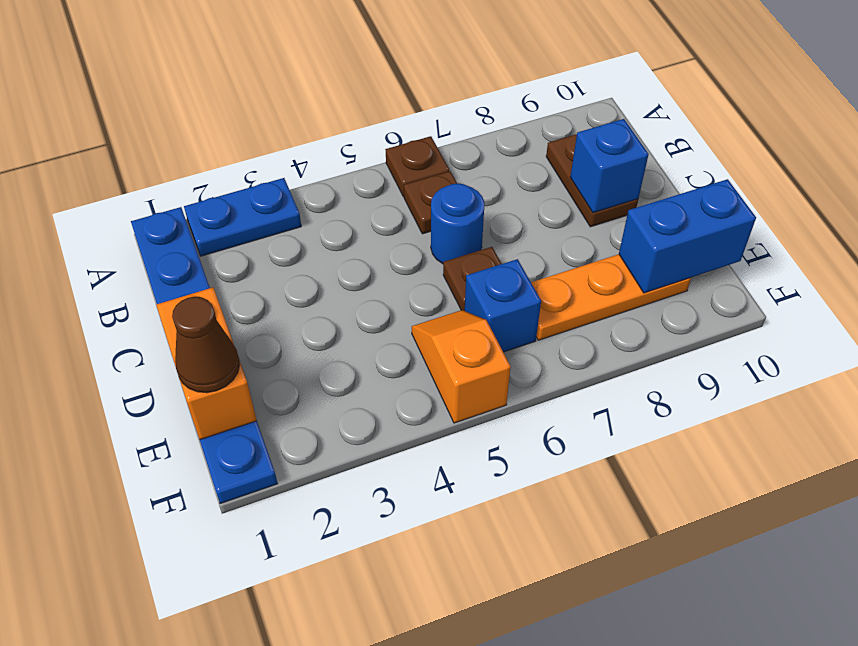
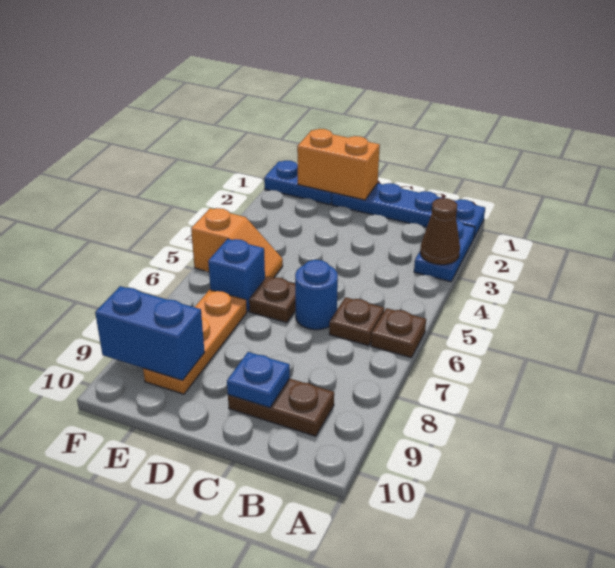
blue brick C9 level 2 -> blue plate C9 level 2
brown cone E1 level 3 -> brown cone A3 level 2
blue brick E9:E10 level 2 -> blue brick E9:F9 level 2

